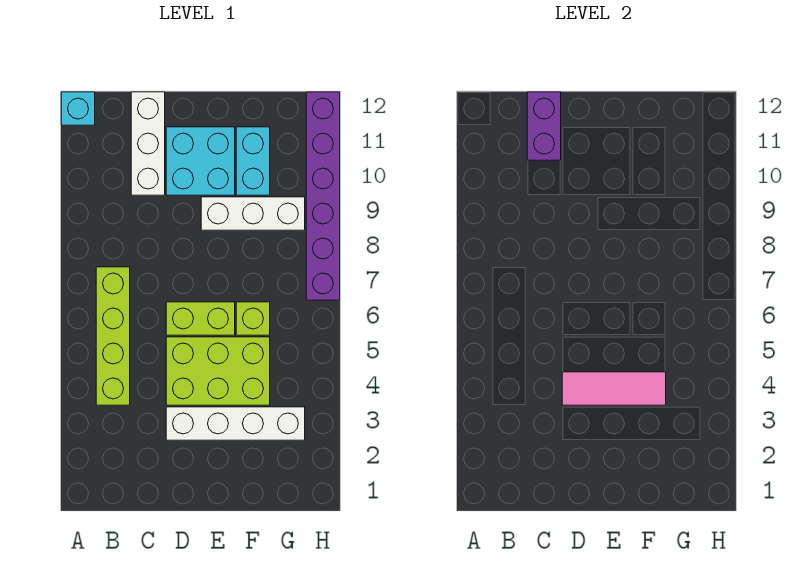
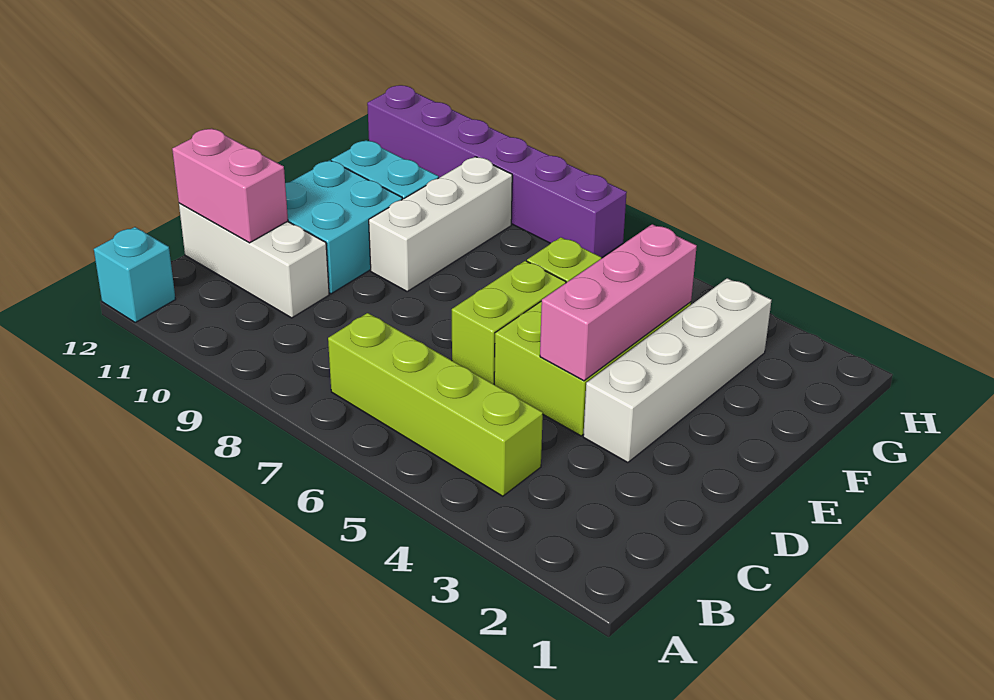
purple brick C11:C12 level 2 -> pink brick C11:C12 level 2
pink tile D4:F4 level 2 -> pink brick D4:F4 level 2

